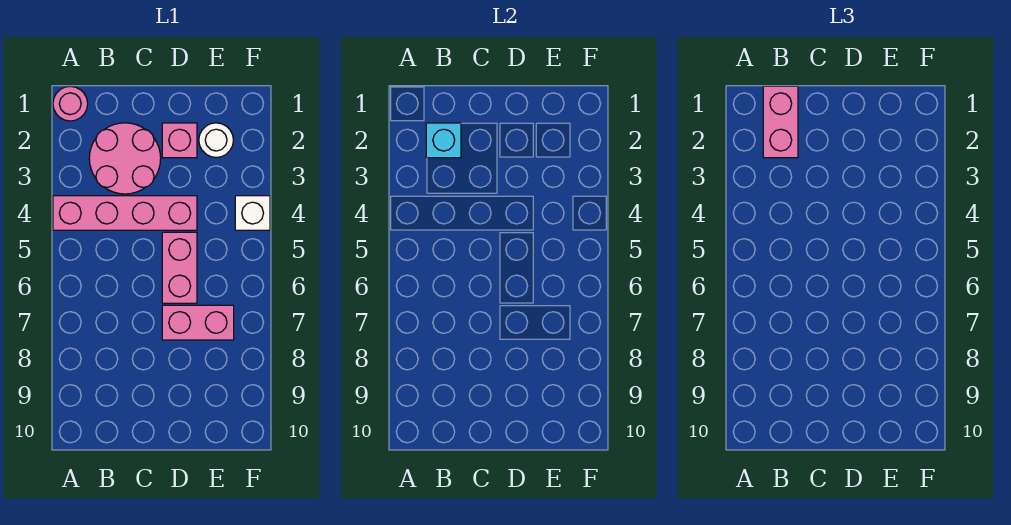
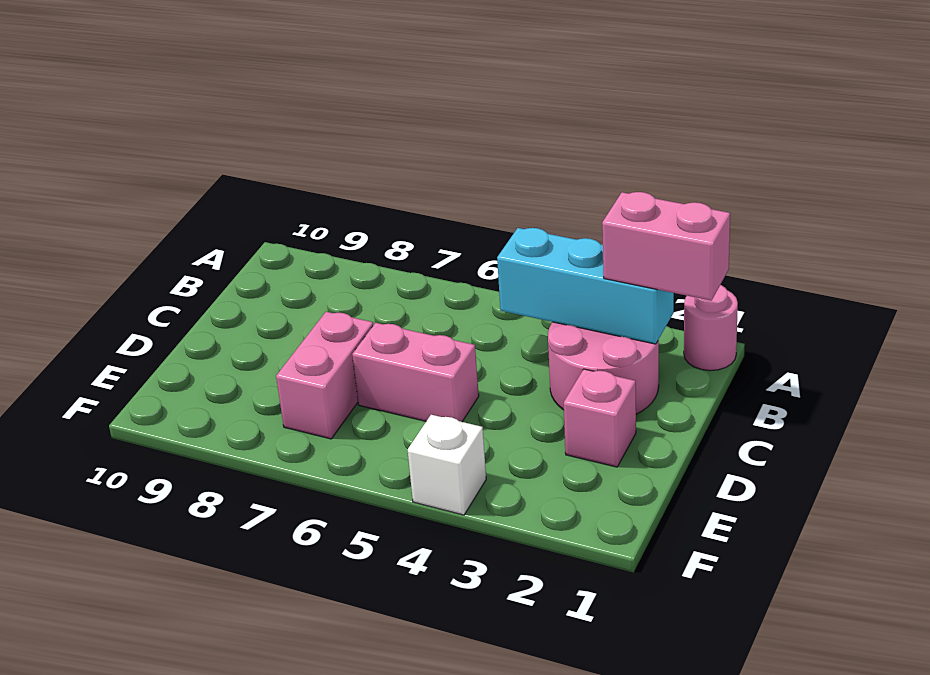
pink brick A4:D4 level 1 -> none
cyan brick B2 level 2 -> cyan brick B2:B4 level 2
white round brick E2 level 1 -> none

